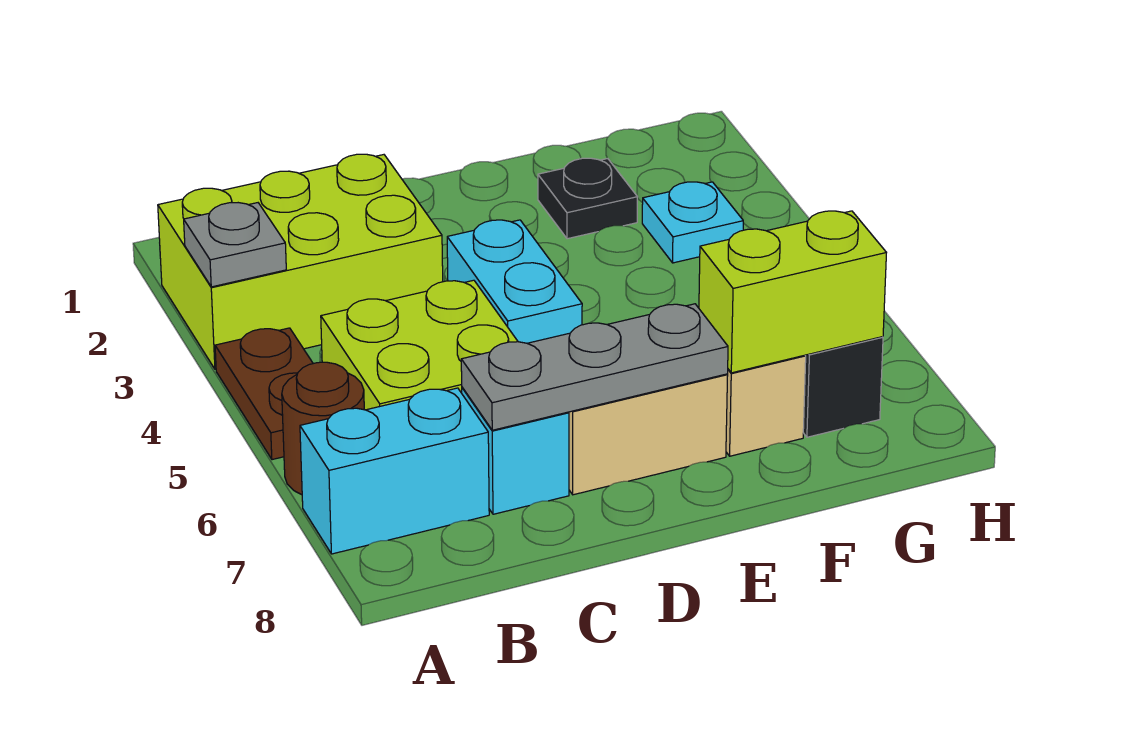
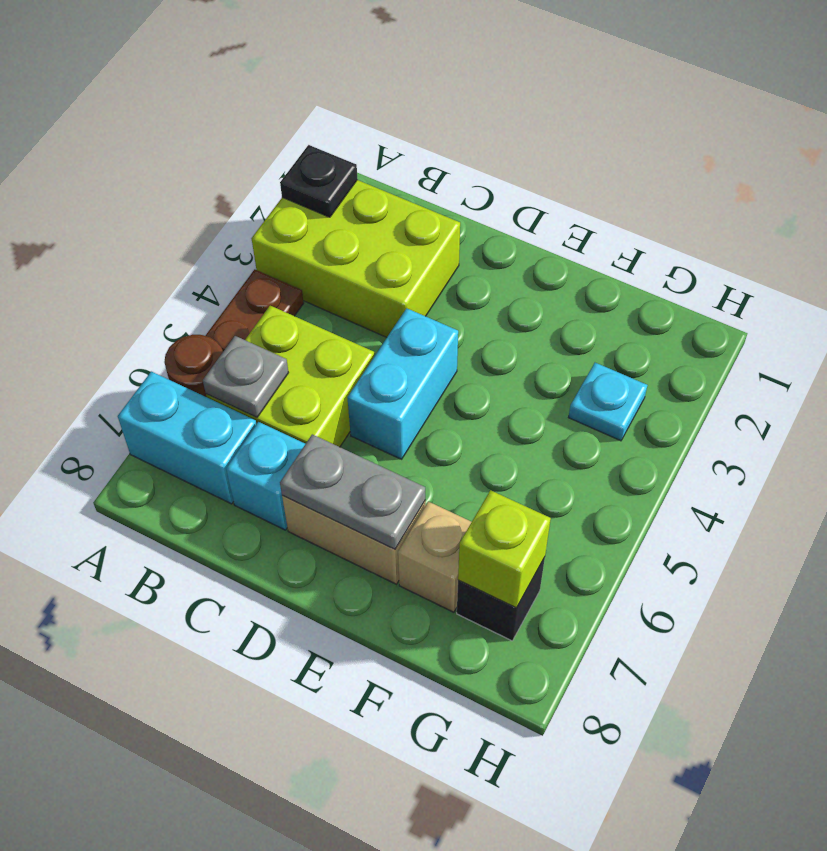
grey plate A3 level 2 -> grey plate B6 level 2
grey plate C7:E7 level 2 -> grey plate D7:E7 level 2
black plate F2 level 1 -> black plate A2 level 2
lime brick F7:G7 level 2 -> lime brick G7 level 2

